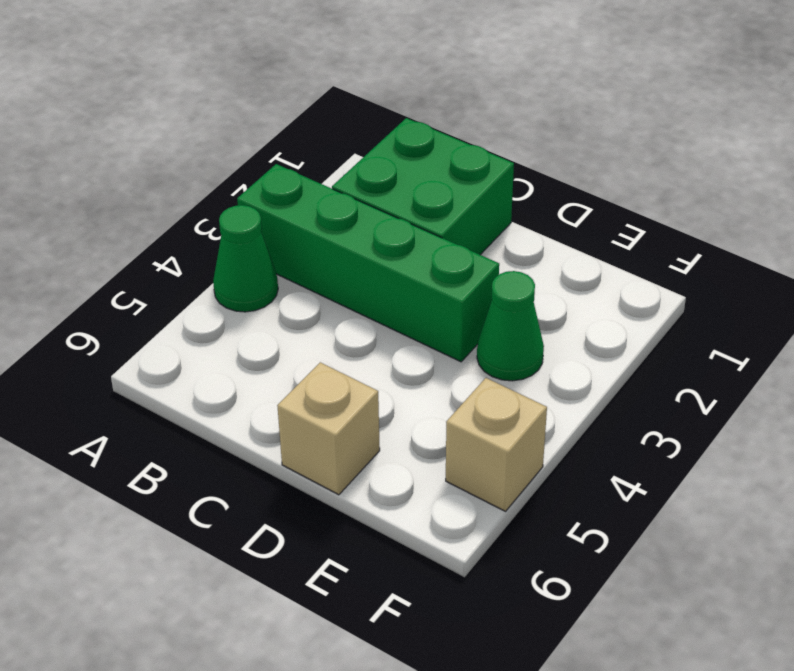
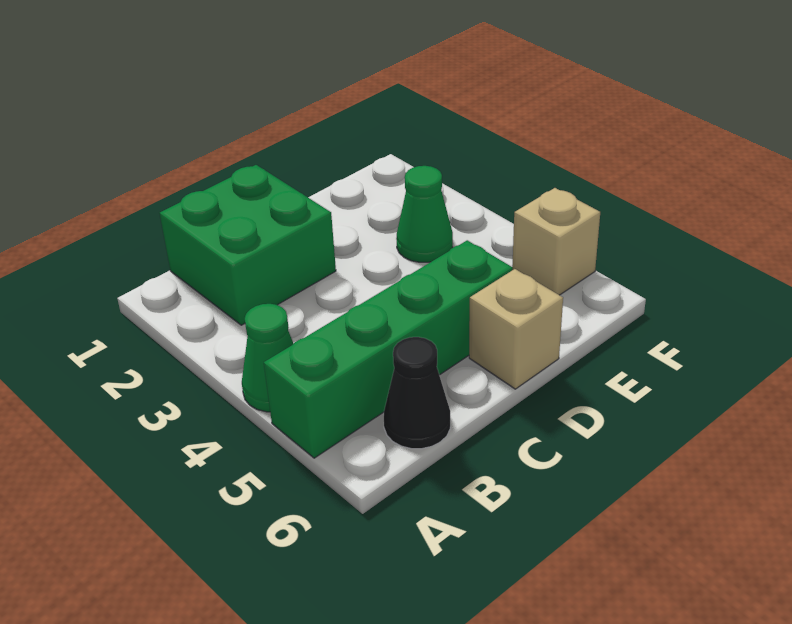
green brick A3:D3 level 1 -> green brick A5:D5 level 1
none -> black cone B6 level 1

